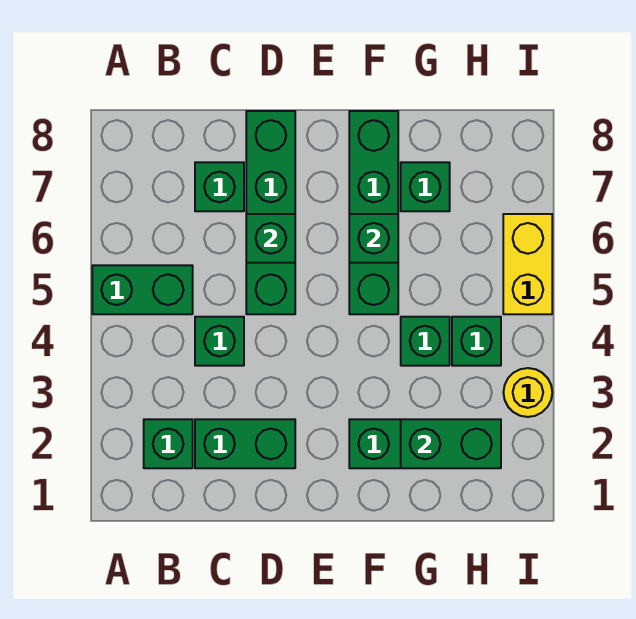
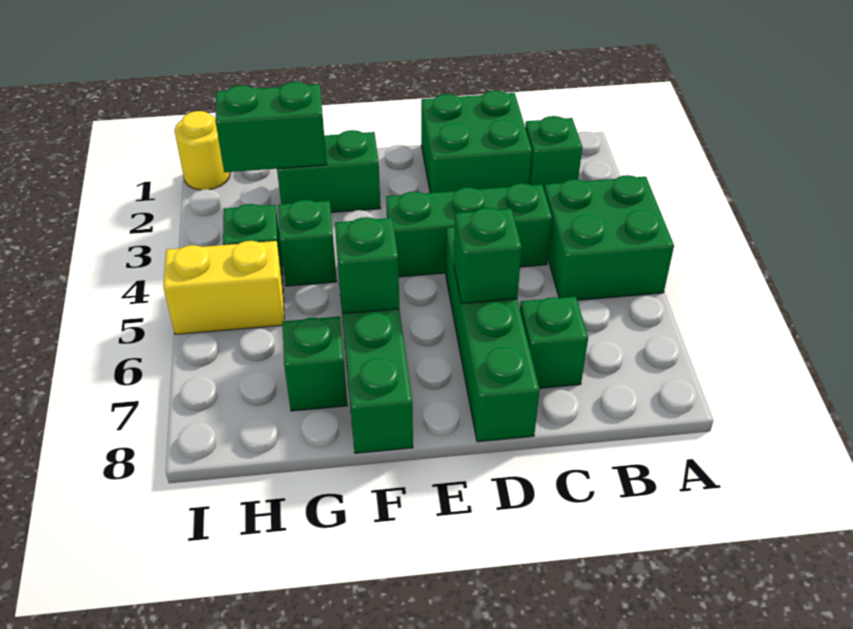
green brick A5:B5 level 1 -> green brick A4:B5 level 1
green brick C2:D2 level 1 -> green brick C1:D2 level 1
green brick C4 level 1 -> green brick C4:E4 level 1
yellow round brick I3 level 1 -> yellow round brick I1 level 1
yellow brick I5:I6 level 1 -> yellow brick H5:I5 level 1

